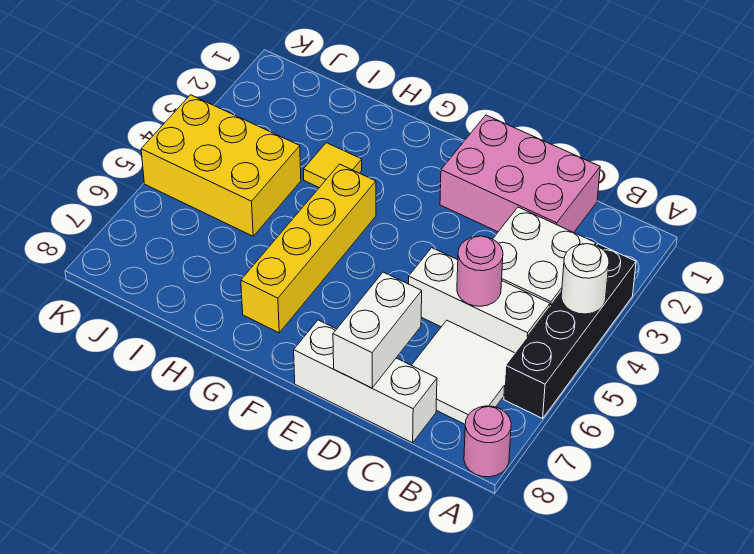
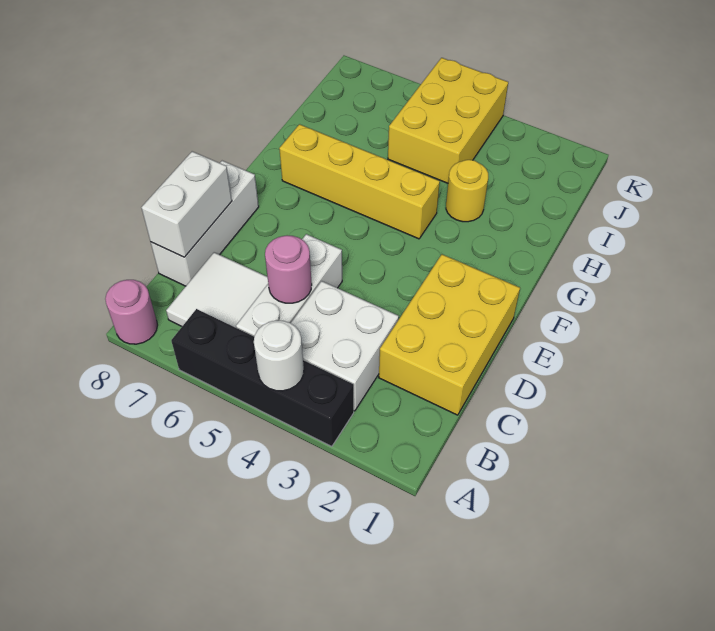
pink brick C1:E2 level 1 -> yellow brick C1:E2 level 1
white brick D7:D8 level 2 -> white brick C8:D8 level 2
yellow tile H3 level 1 -> yellow round brick H3 level 1

